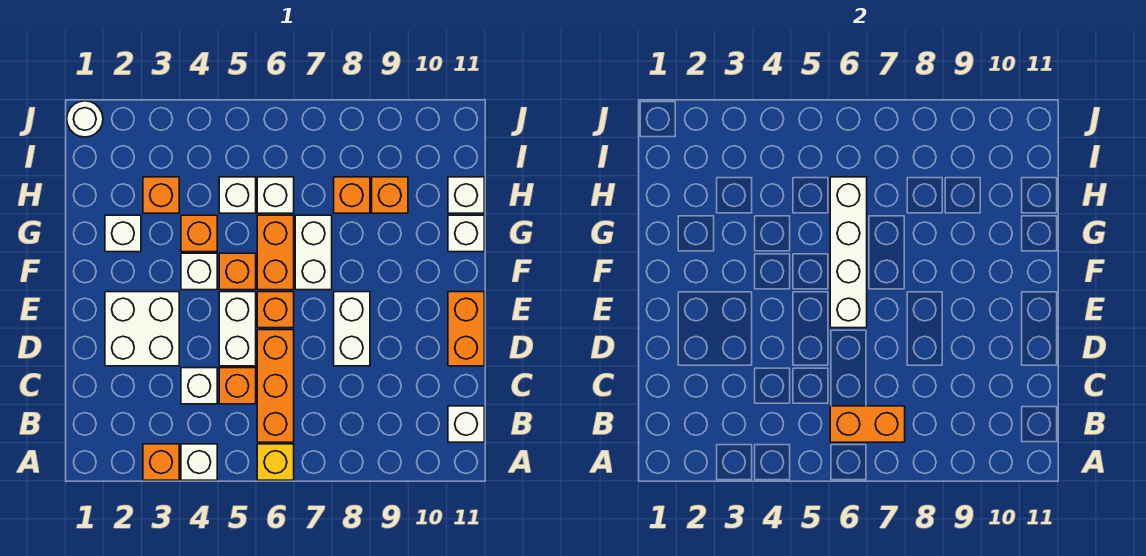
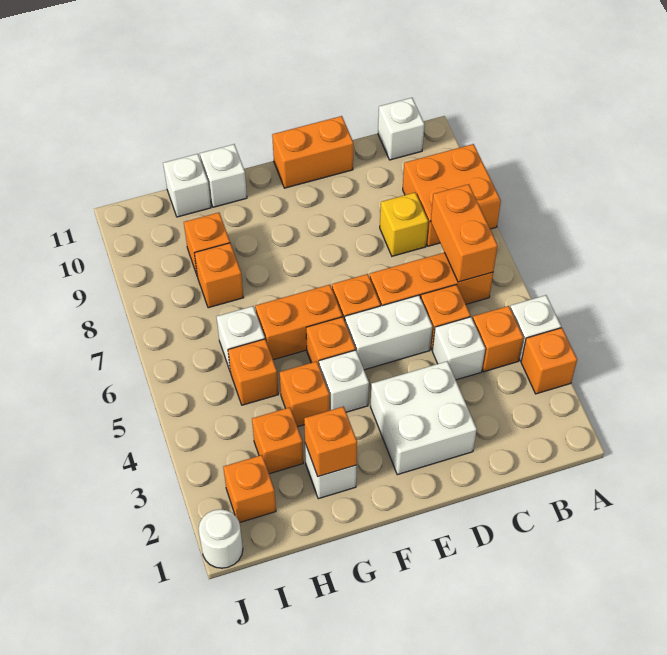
yellow brick A6 level 1 -> yellow brick C8 level 1
none -> orange brick A8:B9 level 1
none -> orange brick B4 level 1
white brick D8:E8 level 1 -> none
white brick E6:H6 level 2 -> none
white brick F7:G7 level 1 -> none
none -> orange brick G2 level 2
white brick H5 level 1 -> orange brick H5 level 1
none -> orange brick I2 level 1

